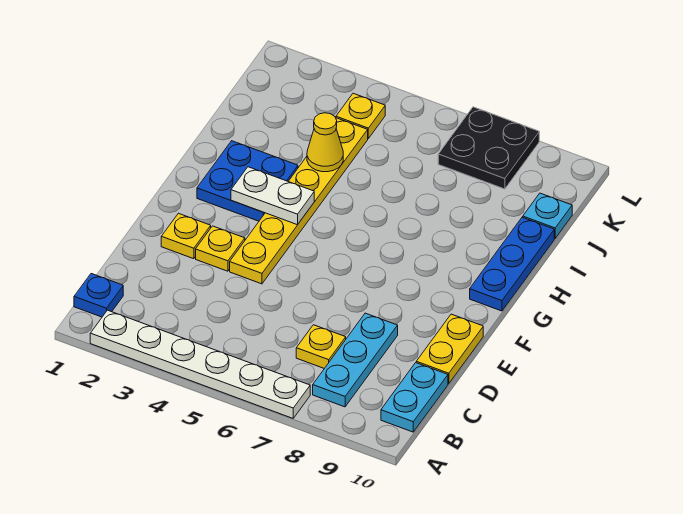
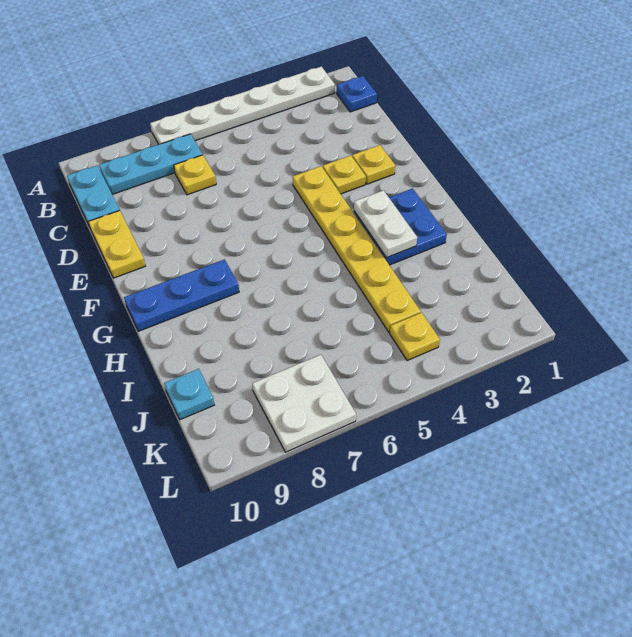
cyan plate B8:D8 level 1 -> cyan plate B7:B9 level 1
white plate G3:G4 level 2 -> white plate G3:H3 level 2
blue plate G10:I10 level 1 -> blue plate G8:G10 level 1
yellow cone I4 level 2 -> none
black plate K7:L8 level 1 -> white plate K7:L8 level 1

